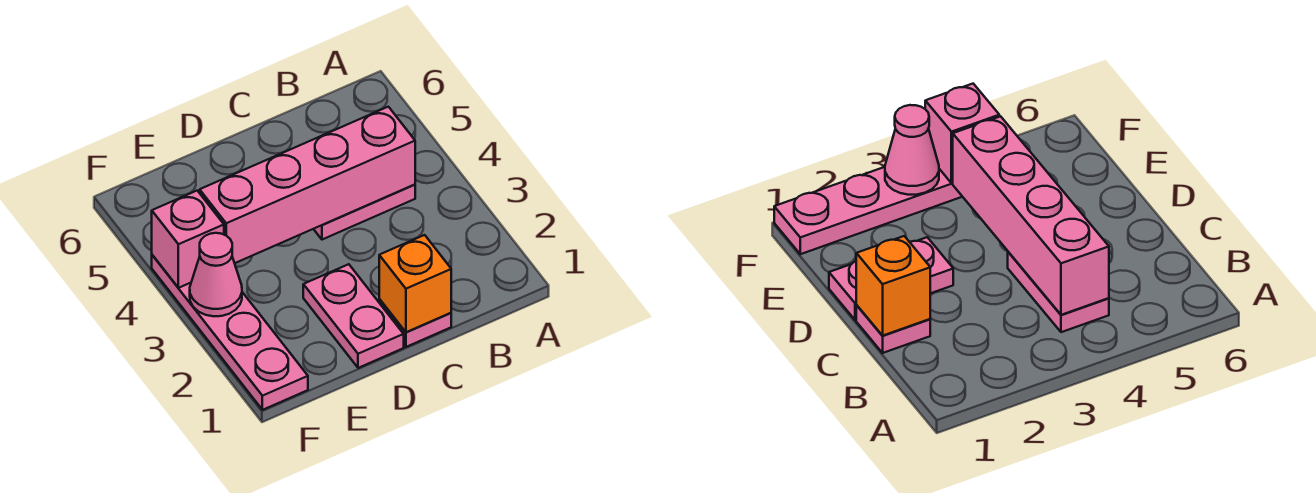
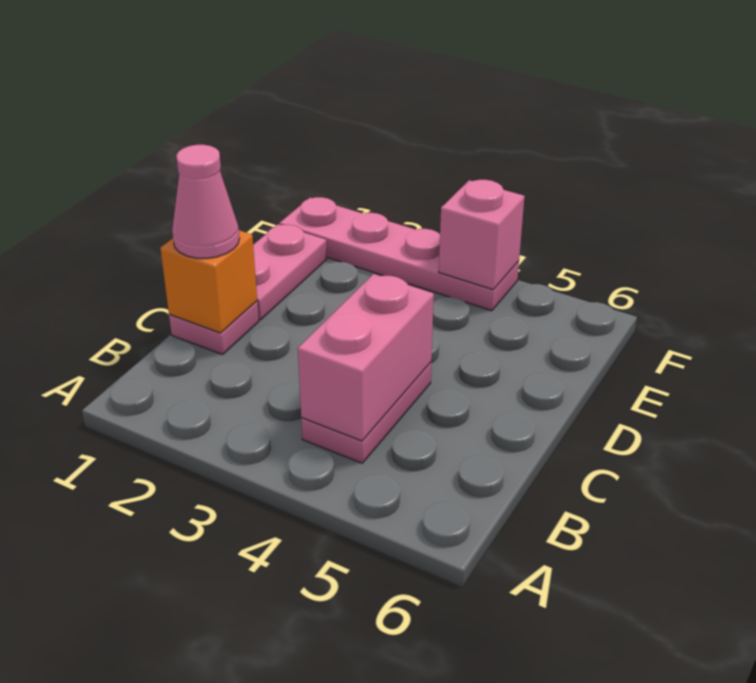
pink brick B4:E4 level 2 -> pink brick B4:C4 level 2
pink plate D1:D2 level 1 -> pink plate D1:E1 level 1
pink cone F3 level 2 -> pink cone C1 level 3

